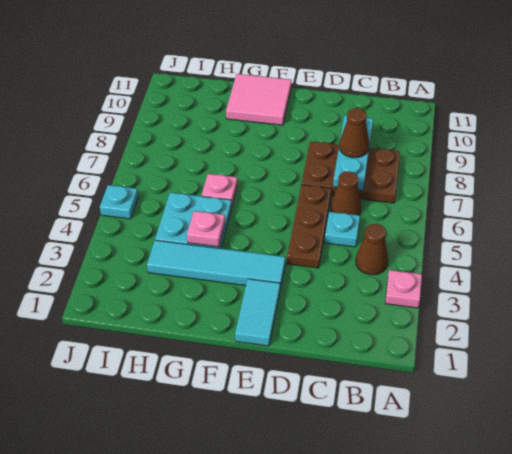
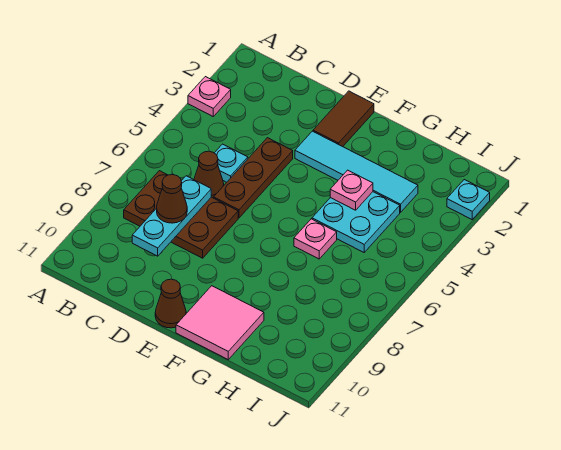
brown cone B4 level 1 -> brown cone E11 level 1
cyan tile E1:E2 level 1 -> brown tile E1:E2 level 1
cyan plate J5 level 1 -> cyan plate J2 level 1

